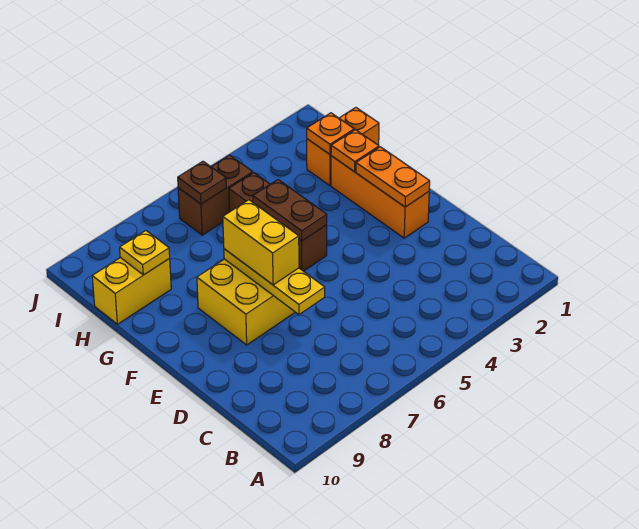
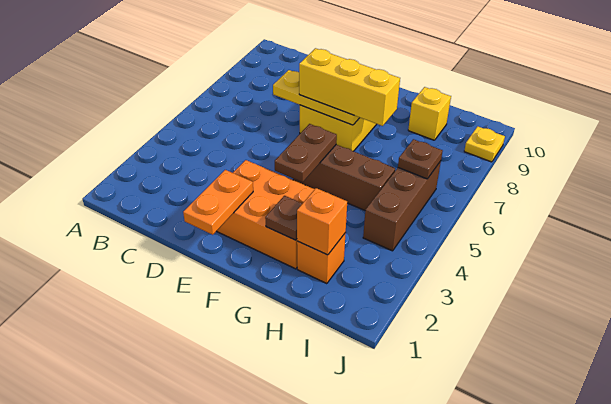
orange brick E2:G2 level 1 -> orange brick E2:G3 level 1
orange plate E2:F2 level 2 -> orange plate E1:E2 level 2
yellow brick E7:F7 level 3 -> yellow brick E7:G7 level 3
brown plate F5:G5 level 2 -> brown plate F4:F5 level 2
orange plate G2 level 2 -> brown plate G2 level 2
orange brick H1:H2 level 1 -> orange brick H2 level 1
orange plate H2 level 2 -> orange brick H2 level 2
yellow brick H9:H10 level 1 -> yellow brick H9 level 1
yellow plate H9 level 2 -> yellow plate J9 level 1
brown brick I5:I6 level 1 -> brown brick I4:I6 level 1

